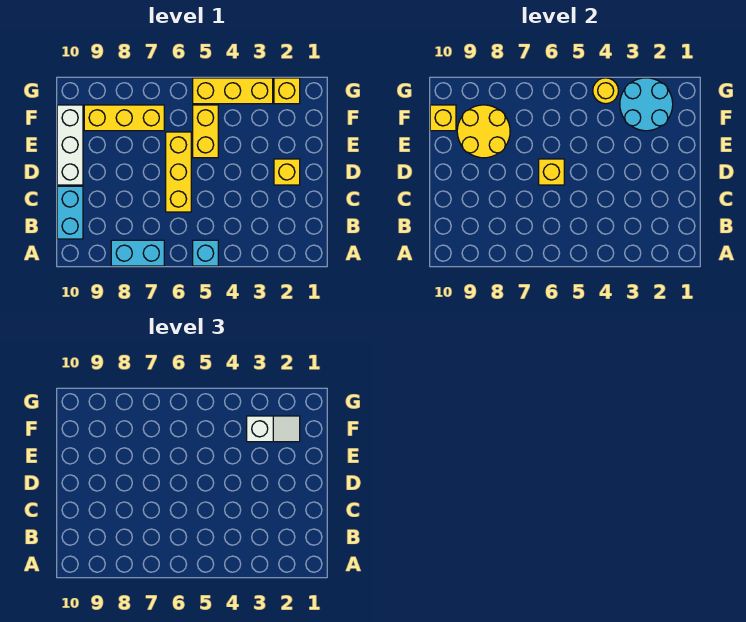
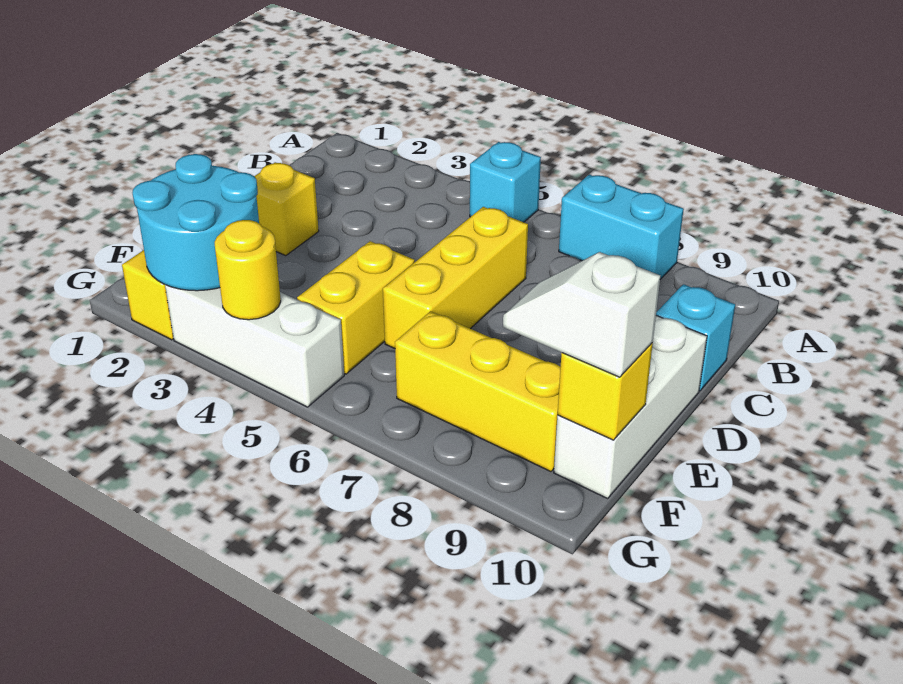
cyan brick B10:C10 level 1 -> cyan brick C10 level 1
yellow brick D6 level 2 -> none
yellow round brick E8:F9 level 2 -> none
white slope F2:F3 level 3 top 3 -> white slope F9:F10 level 3 top 10
yellow brick G3:G5 level 1 -> white brick G3:G5 level 1

